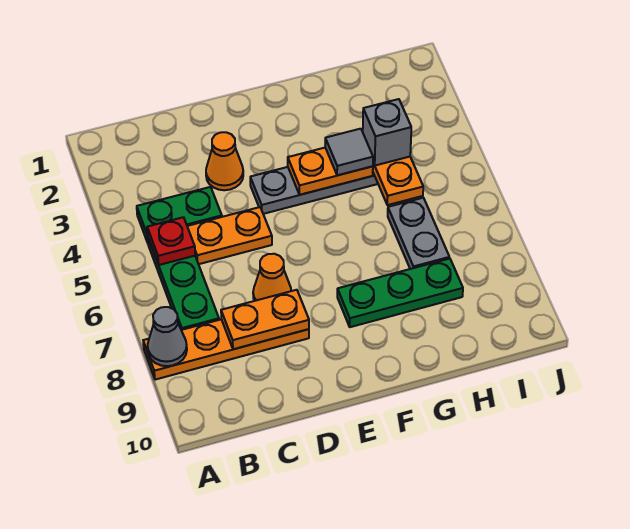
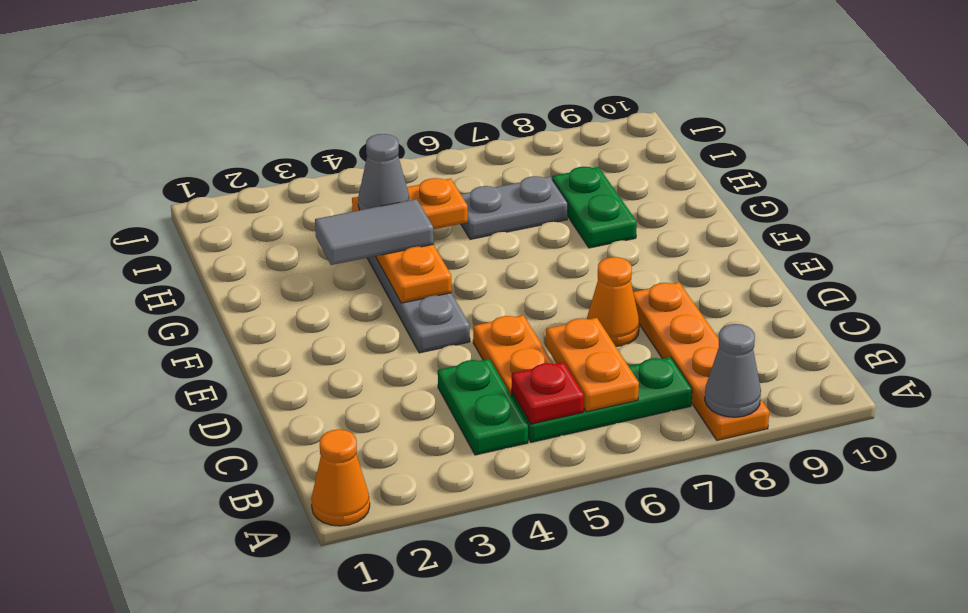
orange plate C8:D8 level 2 -> orange plate B6:C6 level 2
orange cone D3 level 1 -> orange cone A1 level 1
green plate F8:H8 level 1 -> green plate G8:H8 level 1
grey tile G4 level 3 -> grey tile G3:G4 level 3
grey brick H4 level 3 -> grey cone H4 level 3

